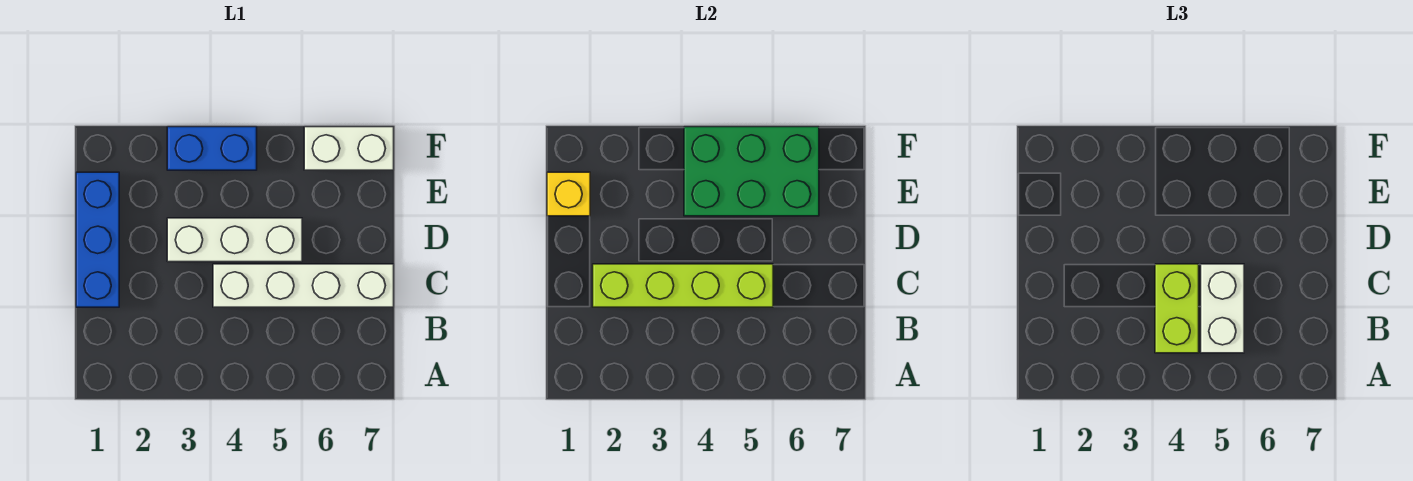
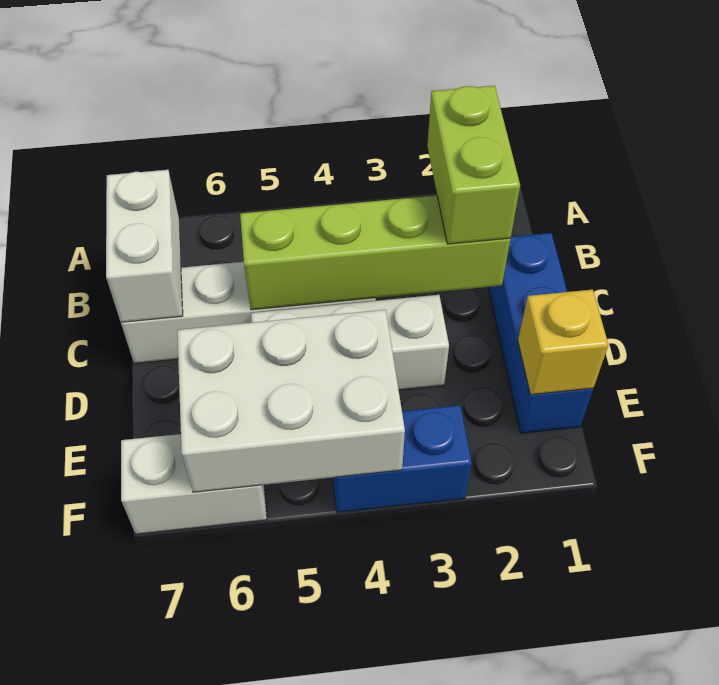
lime brick B4:C4 level 3 -> lime brick B2:C2 level 3
white brick B5:C5 level 3 -> white brick B7:C7 level 2
green brick E4:F6 level 2 -> white brick E4:F6 level 2

